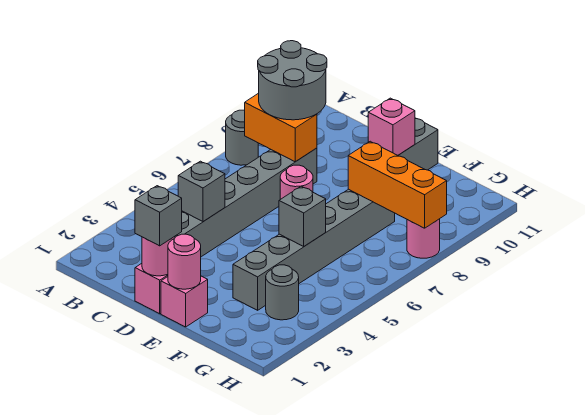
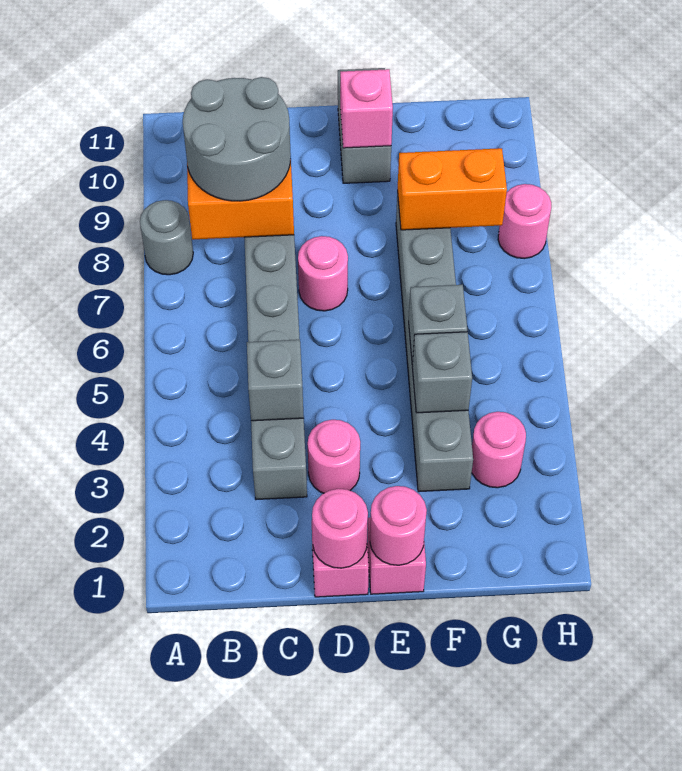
grey brick D1 level 3 -> grey brick F4 level 2
none -> pink round brick D3 level 1
orange brick F8:H8 level 2 -> orange brick F8:G8 level 2
grey round brick G3 level 1 -> pink round brick G3 level 1

